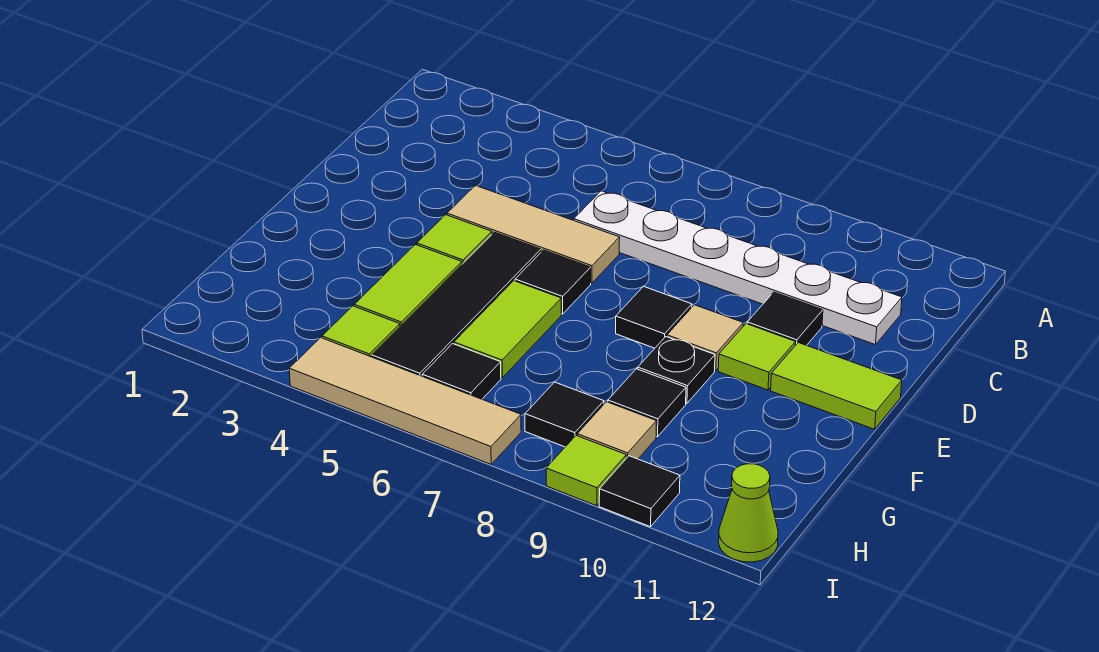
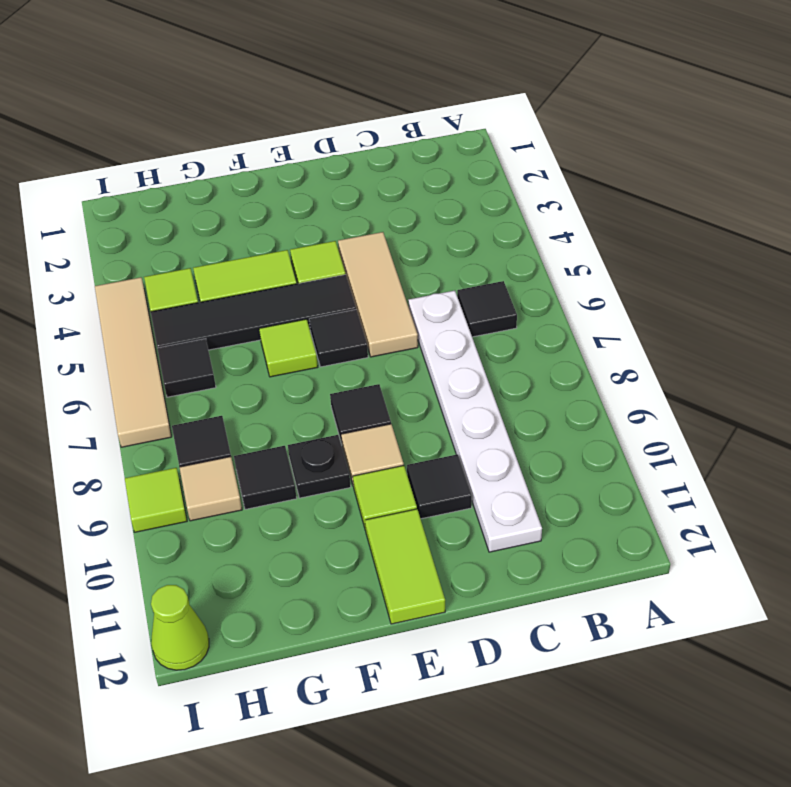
lime tile F6:G6 level 1 -> lime tile F6 level 1
black tile I10 level 1 -> black tile B6 level 1

